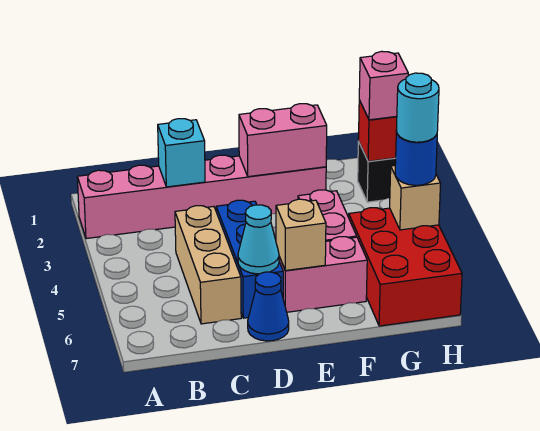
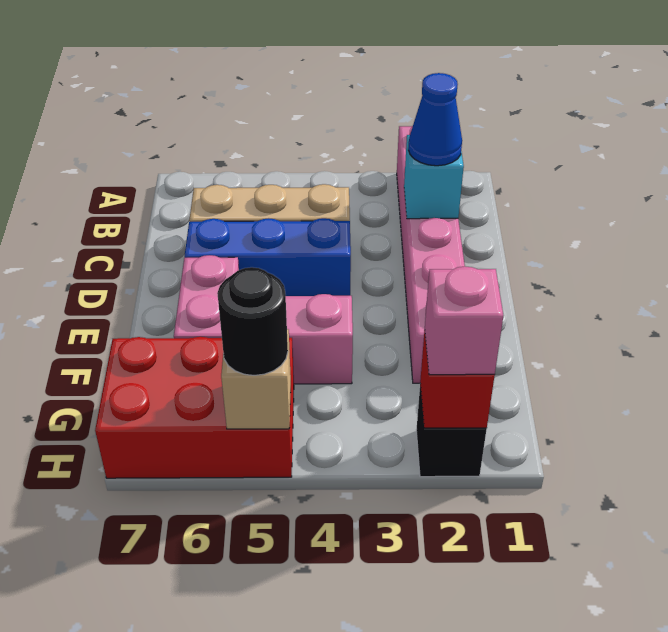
cyan cone D6 level 2 -> none
blue cone D7 level 1 -> blue cone C2 level 3
pink brick E2:F2 level 2 -> none
tan brick E6 level 2 -> none
blue round brick H5 level 3 -> black round brick H5 level 3
cyan round brick H5 level 4 -> none

